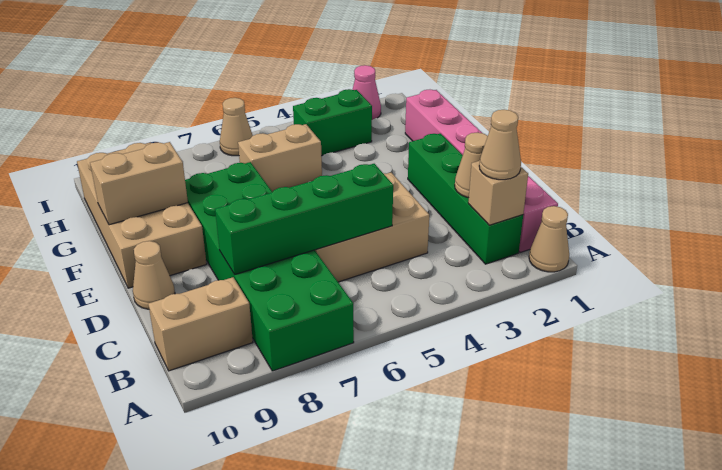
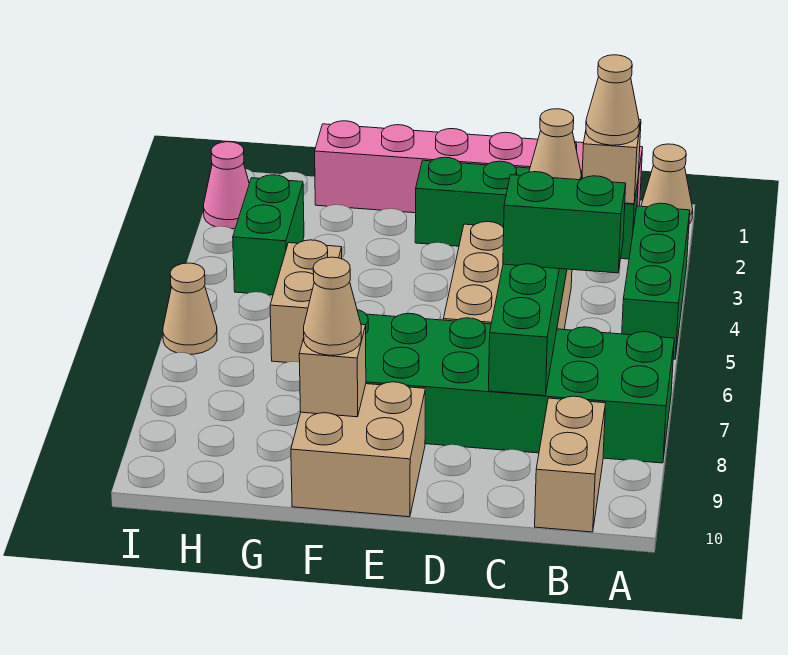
none -> green brick A3:A5 level 1
none -> green brick B6:C6 level 3
tan cone D10 level 1 -> tan cone F9 level 3
tan brick E9:H10 level 1 -> tan brick E9:F10 level 1
tan brick F9:F10 level 2 -> tan brick F9 level 2

